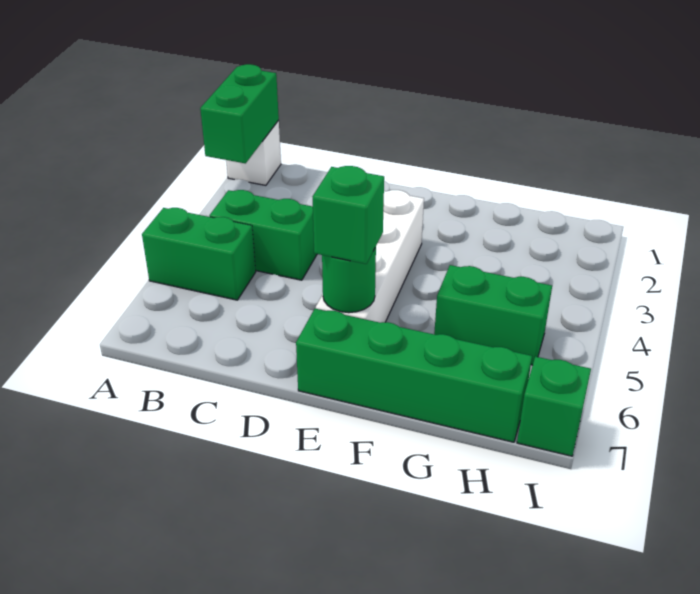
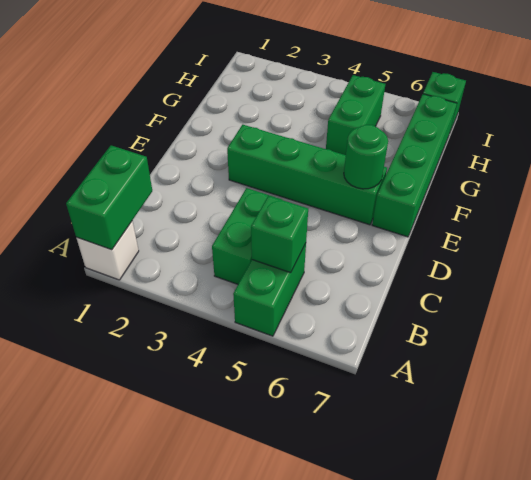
green brick A1:A2 level 2 -> green brick A1:B1 level 2
white brick E3:E6 level 1 -> green brick E3:E6 level 1
green brick E6 level 3 -> green brick B5 level 2

